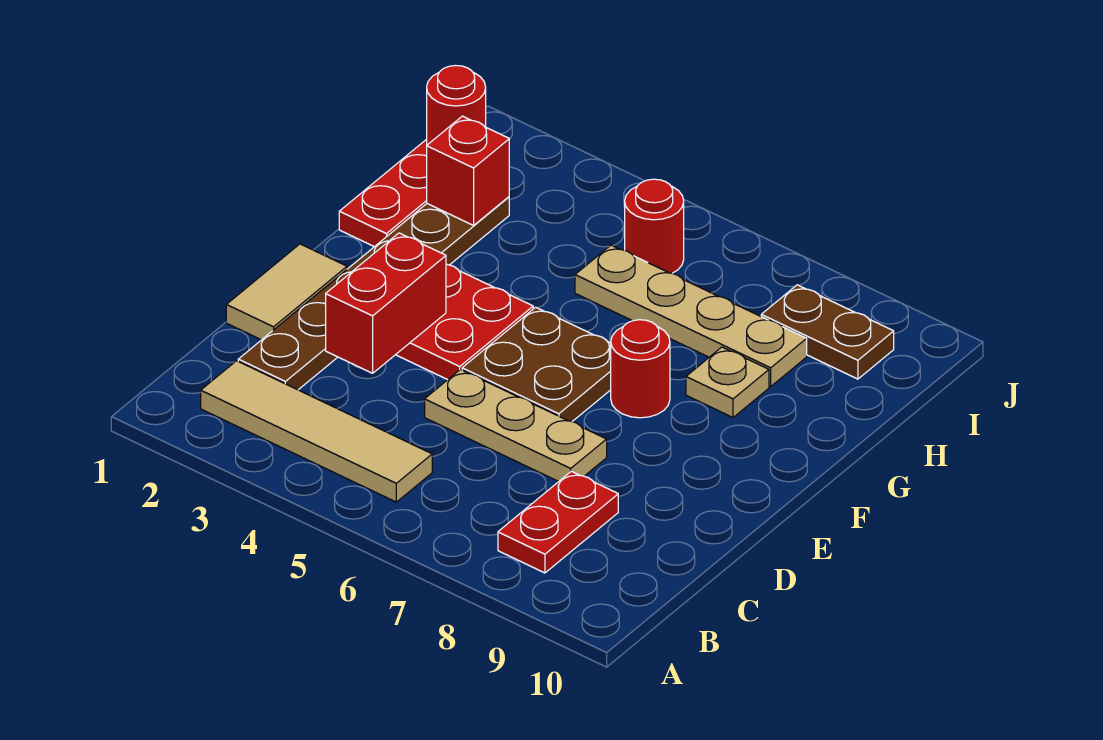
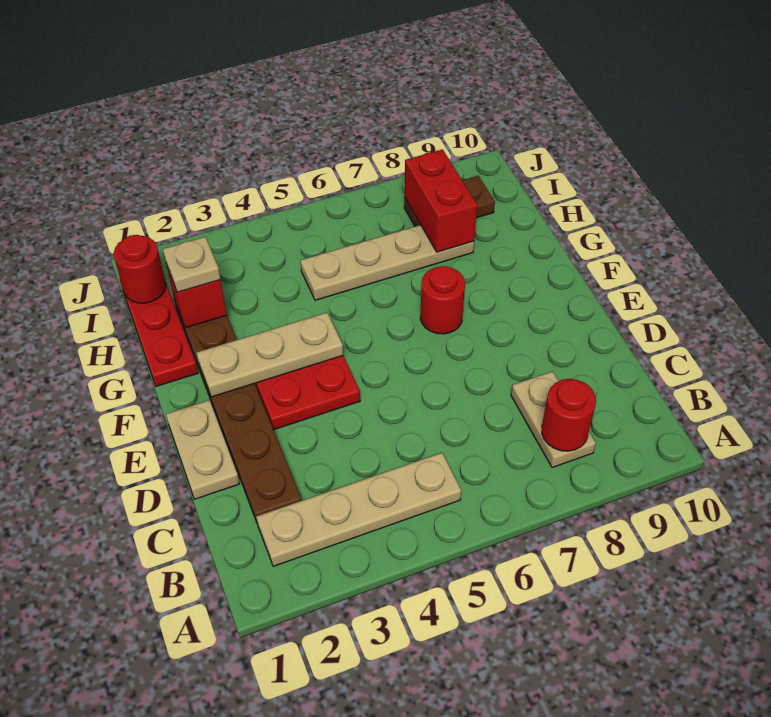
tan tile B2:B5 level 1 -> tan plate B2:B5 level 1
red plate B8:C8 level 1 -> tan plate B8:C8 level 1
tan tile D1:E1 level 1 -> tan plate D1:E1 level 1
red brick D3:E3 level 2 -> red brick H8:I8 level 2
tan plate D5:D7 level 1 -> tan plate F2:F4 level 2
brown plate E5:F6 level 1 -> none
tan plate G8 level 1 -> tan plate H2 level 3
red round brick I5 level 1 -> red round brick B8 level 2

